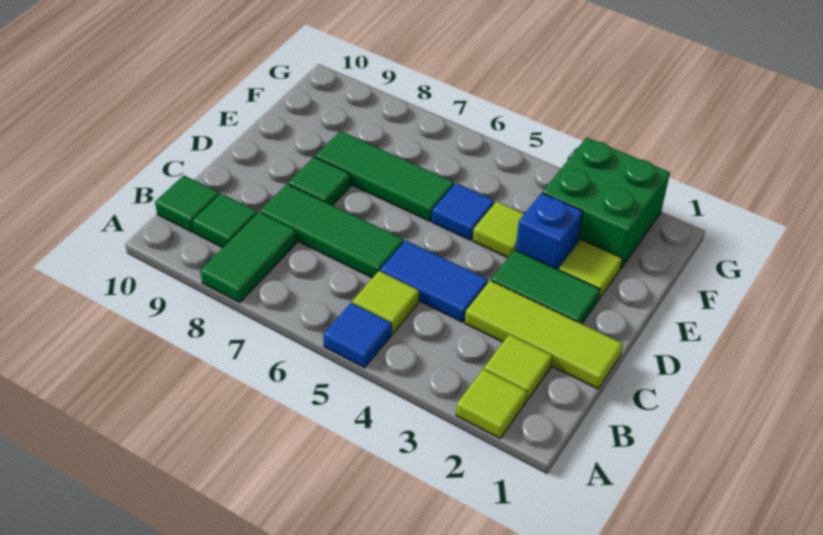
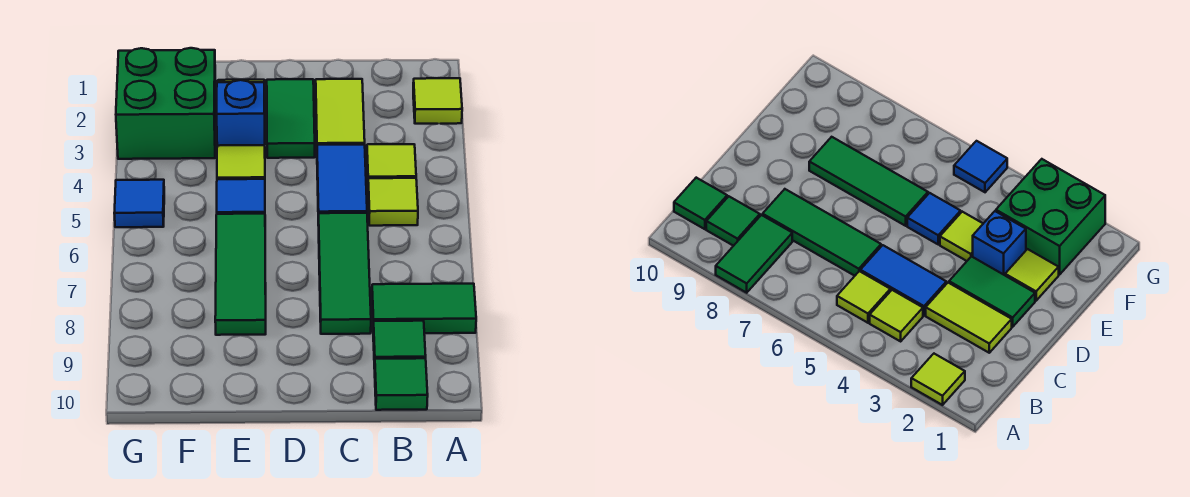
blue tile A5 level 1 -> blue tile G5 level 1
lime tile B2 level 1 -> lime tile B4 level 1
lime tile C1:C3 level 1 -> lime tile C2:C3 level 1
green tile D8 level 1 -> none

